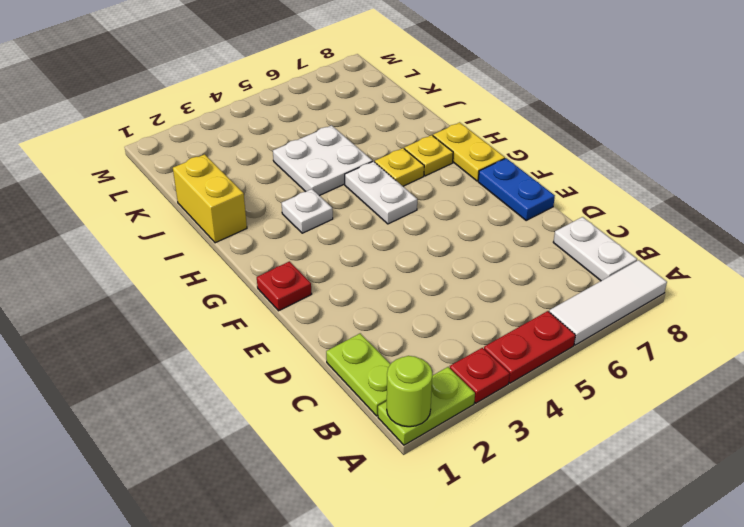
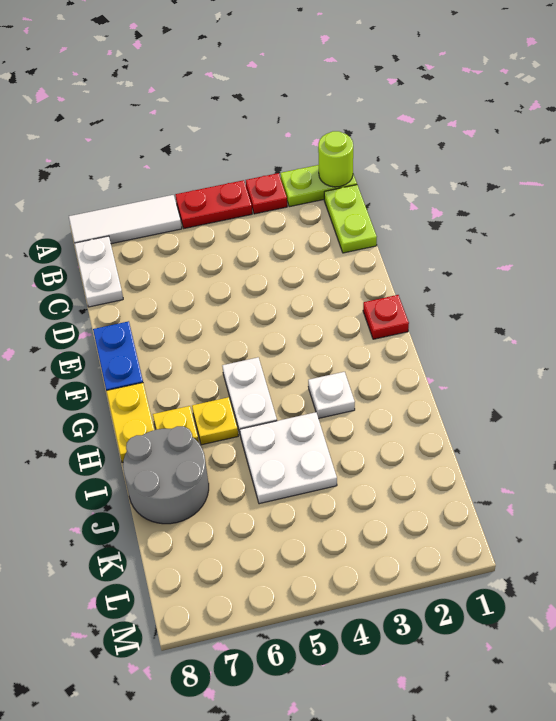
yellow brick I1:J1 level 1 -> none
none -> grey round brick I7:J8 level 1

